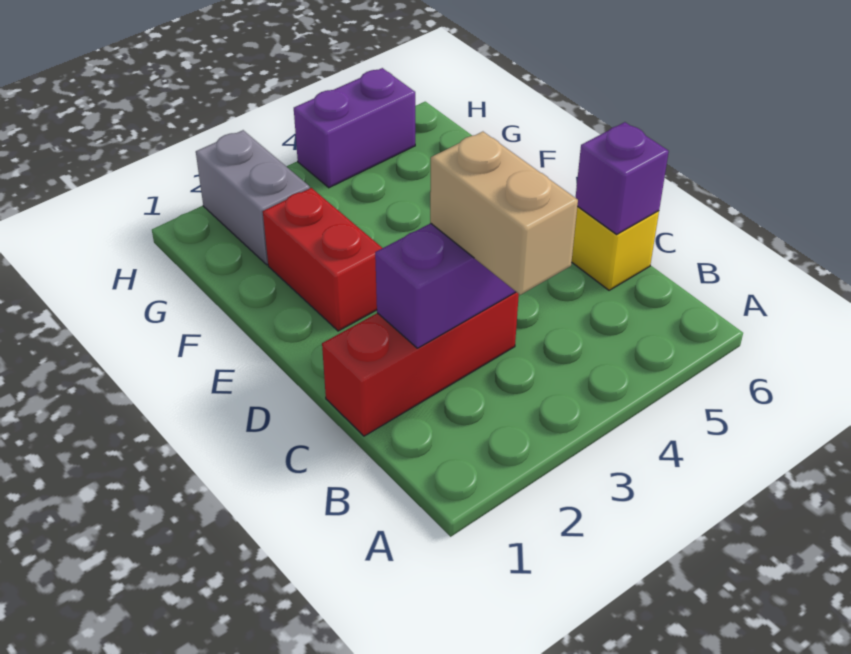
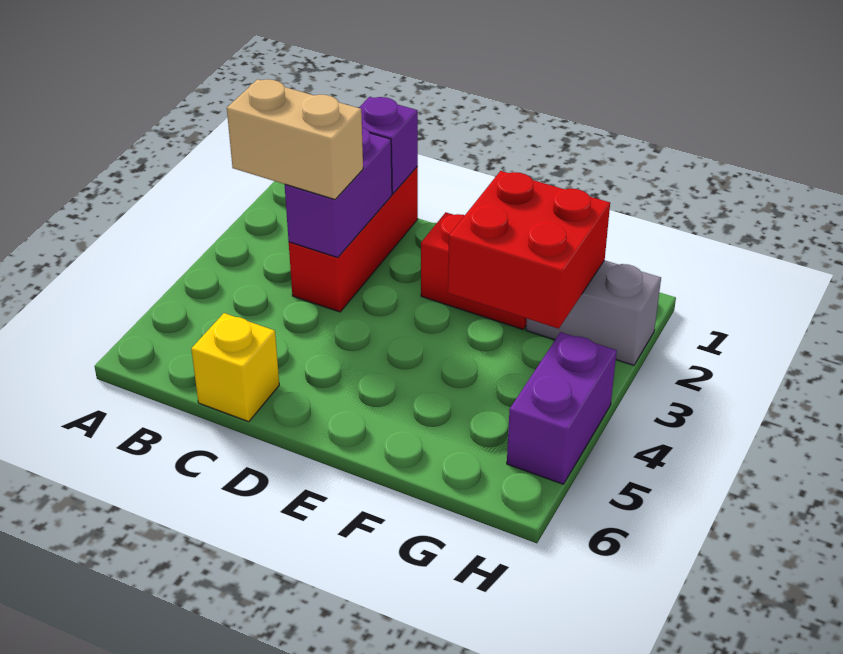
purple brick C6 level 2 -> purple brick C1 level 2
none -> red brick F2:G3 level 2

